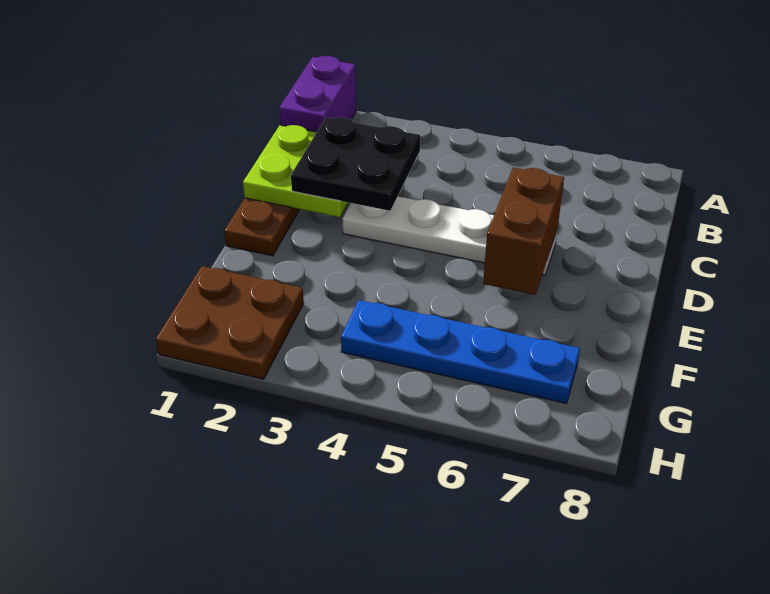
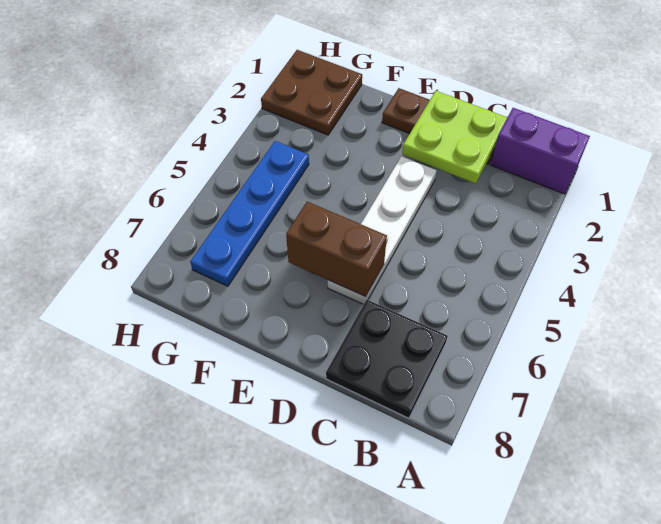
black plate C2:D3 level 3 -> black plate B7:C8 level 1

